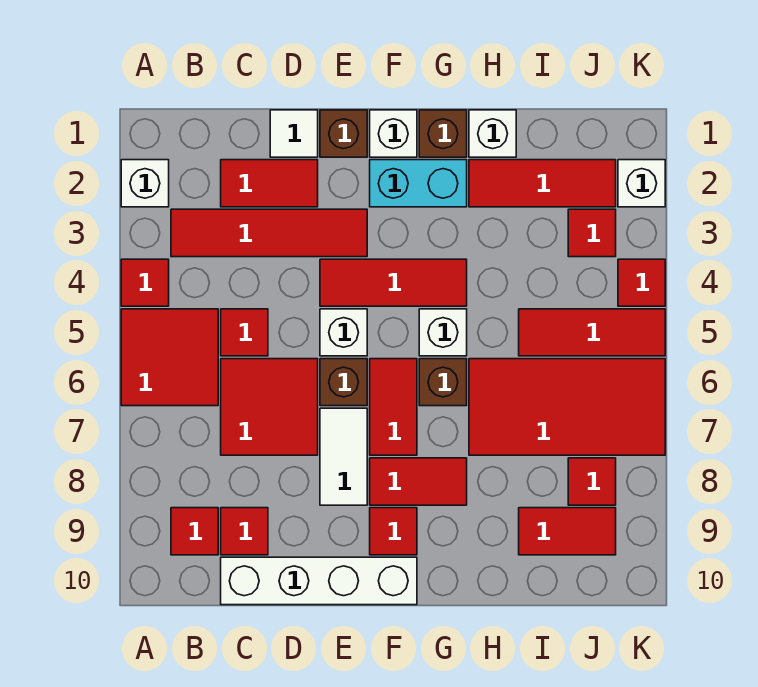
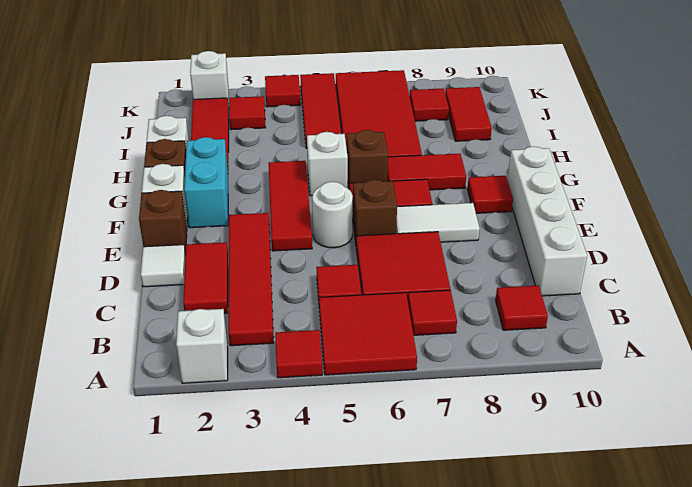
red tile C9 level 1 -> red tile B7 level 1
white brick E5 level 1 -> white round brick E5 level 1
red tile F8:G8 level 1 -> red tile G7:G8 level 1

